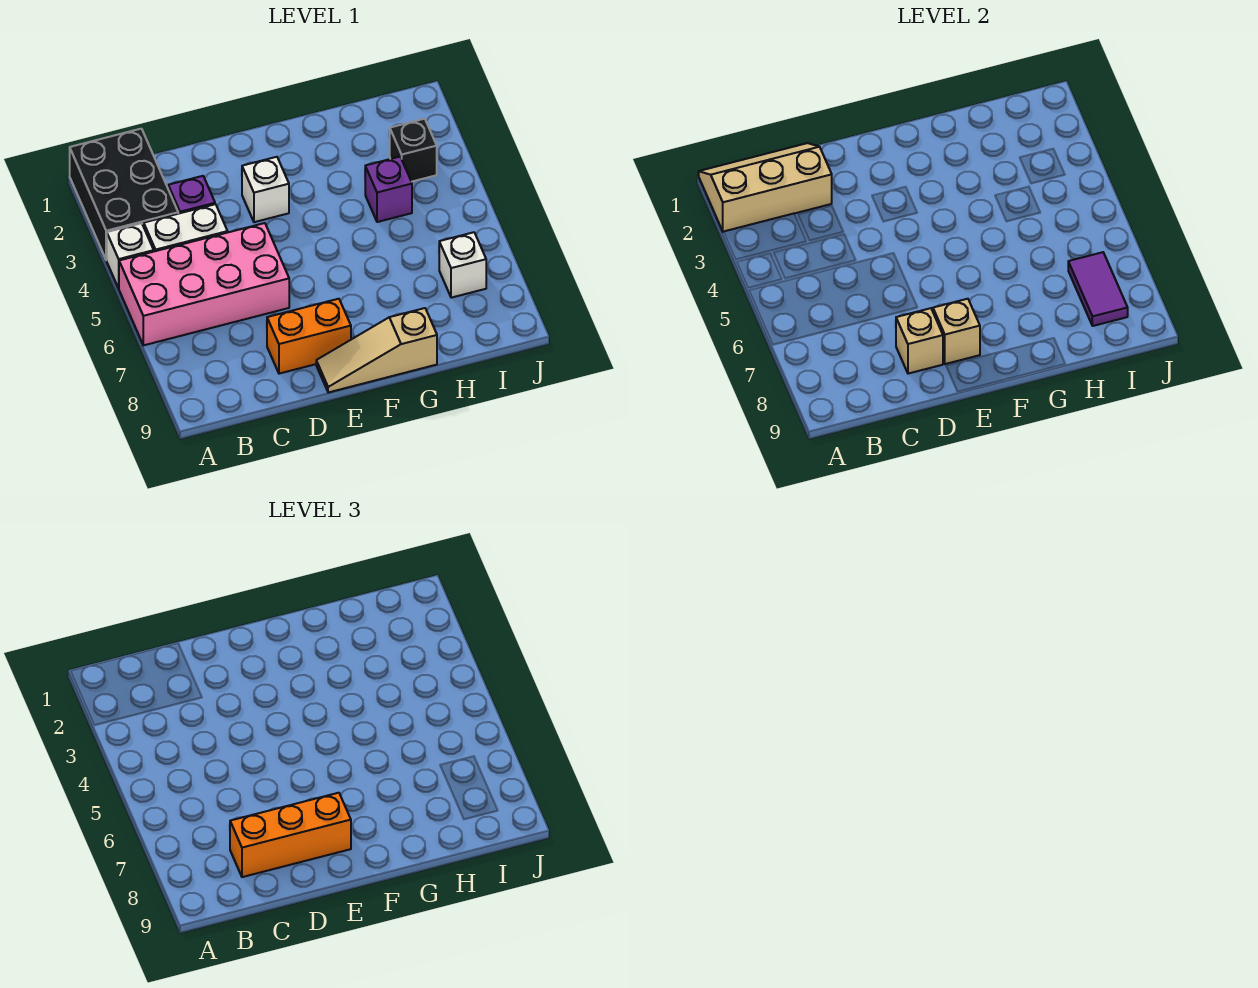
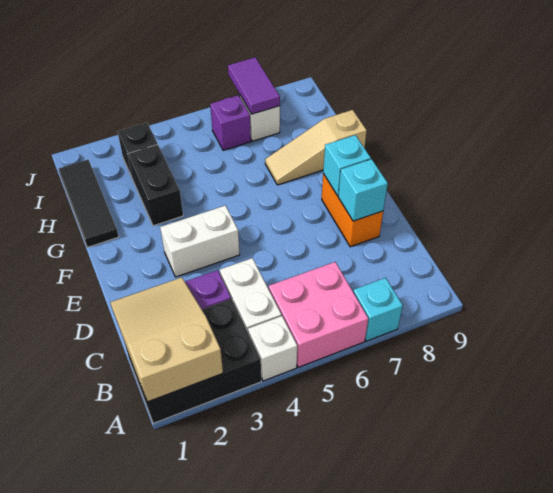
tan slope A1:C2 level 2 top 2 -> tan slope A1:C2 level 2 top A
pink brick A5:D6 level 1 -> pink brick A5:B6 level 1
none -> cyan brick A7 level 1
orange brick C8:E8 level 3 -> none
tan brick D8 level 2 -> cyan brick D8 level 2
white brick E3 level 1 -> white brick E3:E4 level 1
tan brick E8 level 2 -> cyan brick E8 level 2
tan slope E9:G9 level 1 top G -> tan slope G7:G9 level 1 top 9
none -> black tile G1:I1 level 1
none -> black brick G3:H3 level 1
purple brick H4 level 1 -> purple brick I6 level 1
purple tile I7:I8 level 2 -> purple tile I7:J7 level 2

